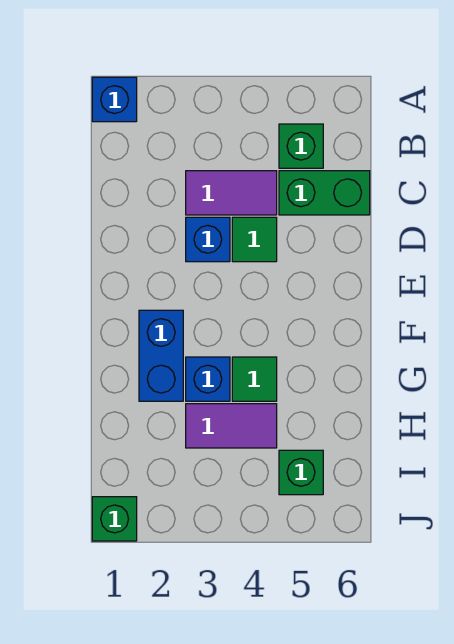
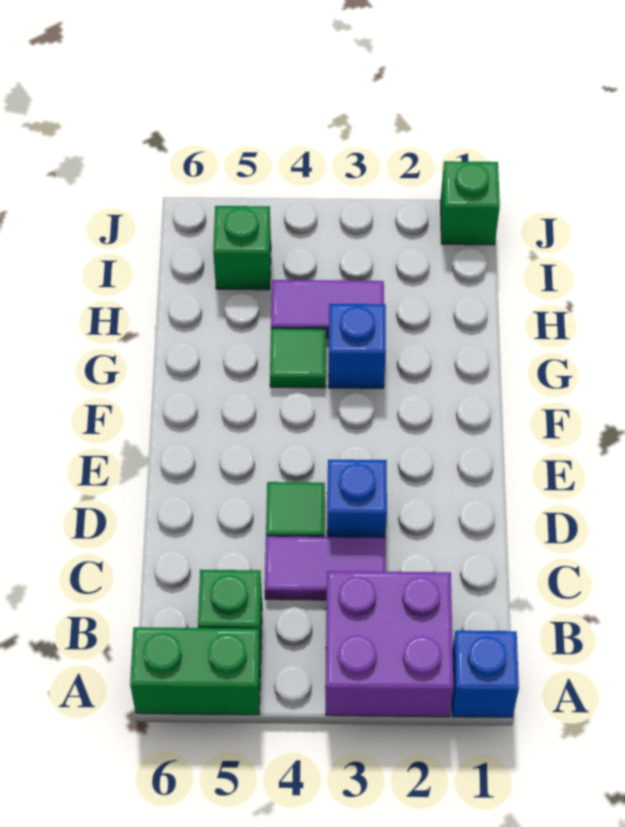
none -> purple brick A2:B3 level 1
green brick C5:C6 level 1 -> green brick A5:A6 level 1
blue brick F2:G2 level 1 -> none

